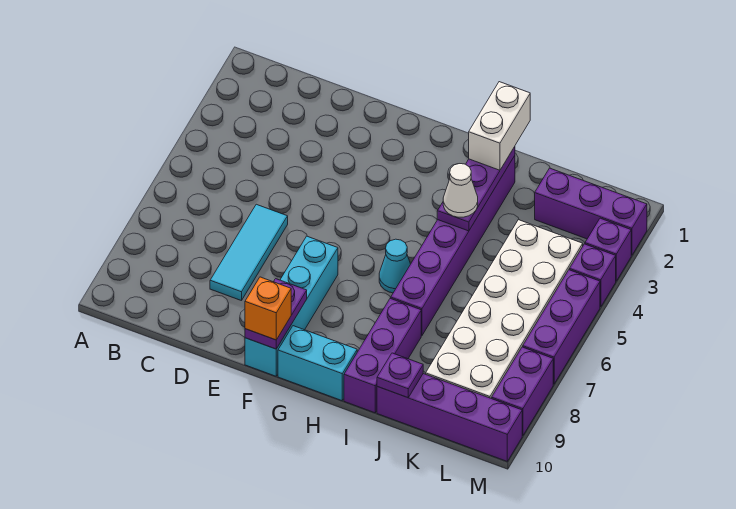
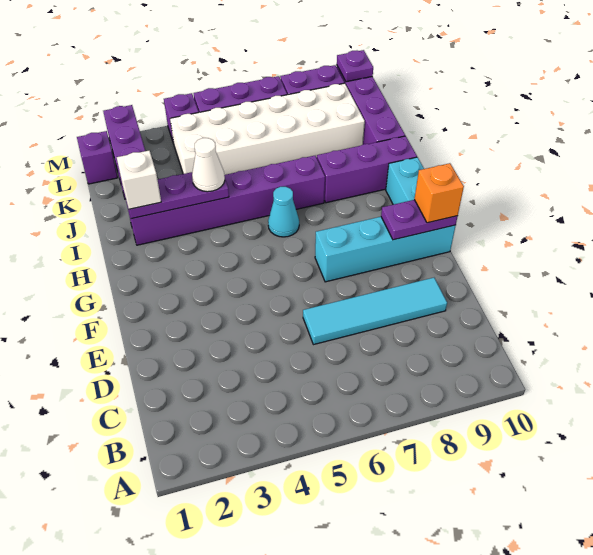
cyan tile D6:D8 level 1 -> cyan tile D6:D9 level 1
white brick I1:I2 level 3 -> white brick I2 level 3
purple plate J10 level 2 -> purple plate M10 level 2
purple brick M3 level 1 -> purple brick L1 level 1

